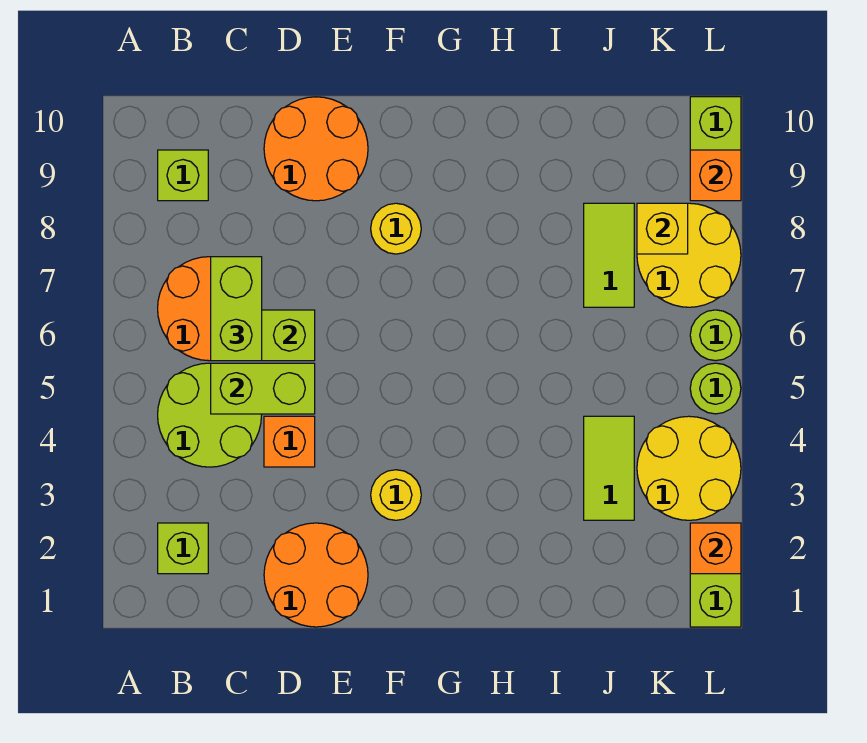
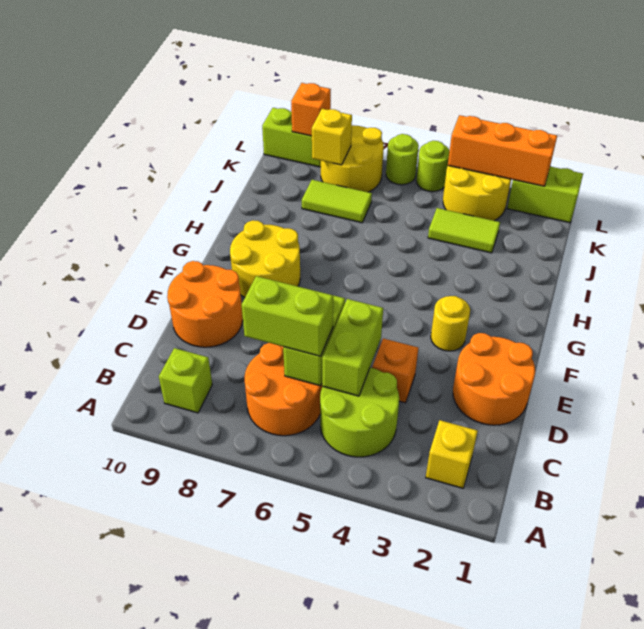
lime brick B2 level 1 -> yellow brick B2 level 1
yellow round brick F8 level 1 -> yellow round brick F8:G9 level 1
orange brick L2 level 2 -> orange brick L2:L4 level 2

